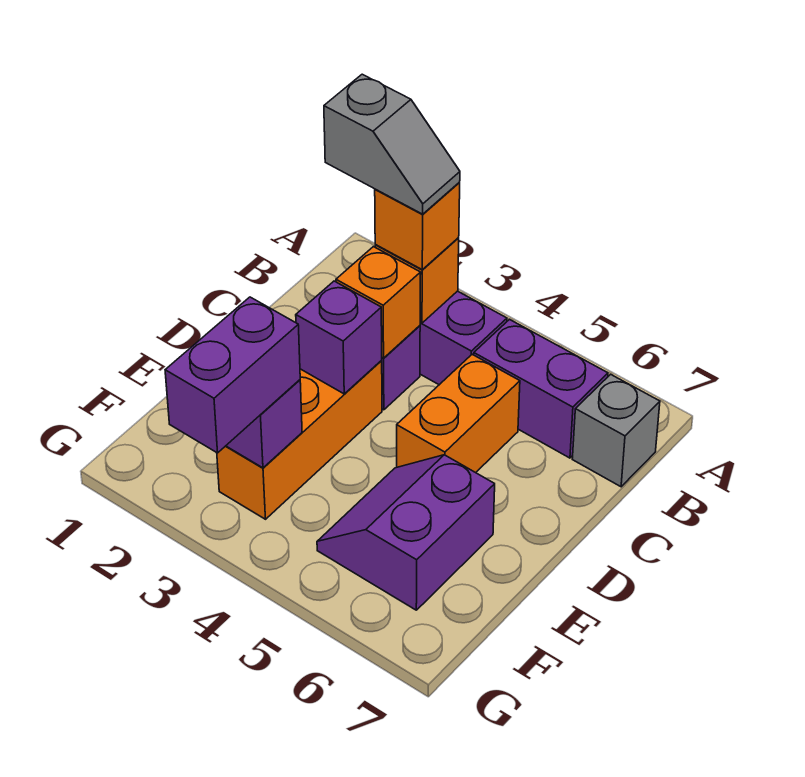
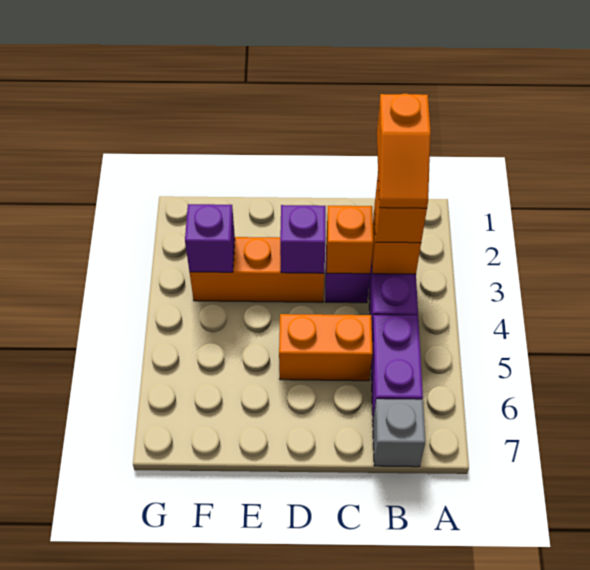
grey slope B2:B3 level 4 top 2 -> orange slope B2:B3 level 4 top 2
purple slope E5:F6 level 1 top 6 -> none
purple brick F3:G3 level 3 -> none

